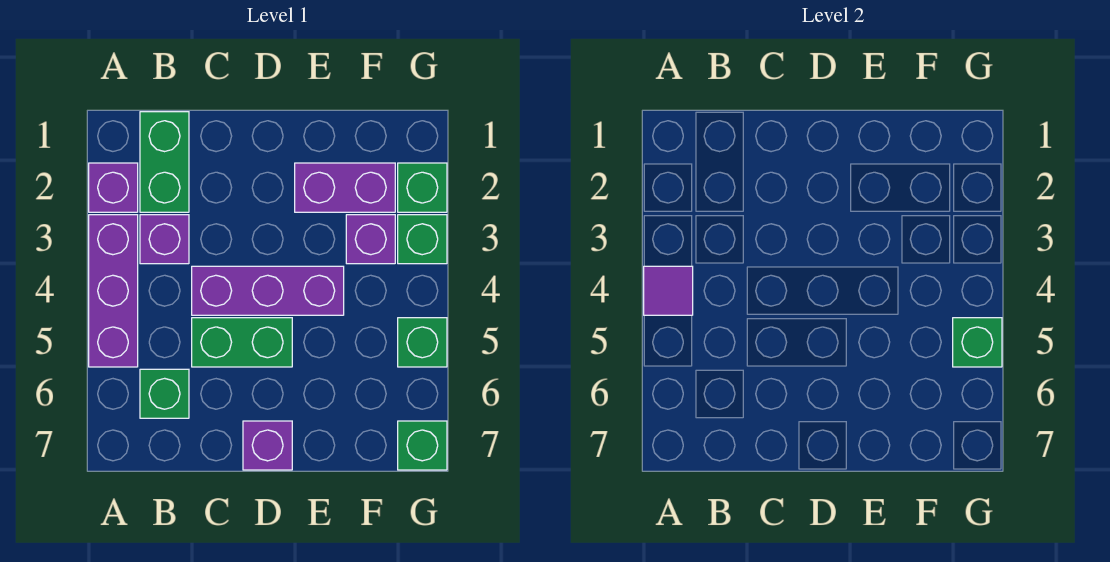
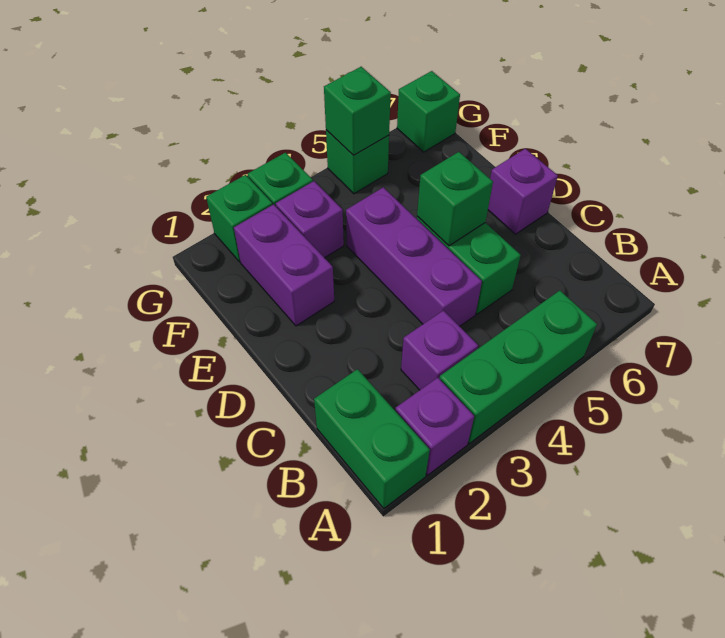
purple brick A3:A5 level 1 -> green brick A3:A5 level 1
purple tile A4 level 2 -> none
green brick B1:B2 level 1 -> green brick A1:B1 level 1
green brick B6 level 1 -> green brick D5 level 2

